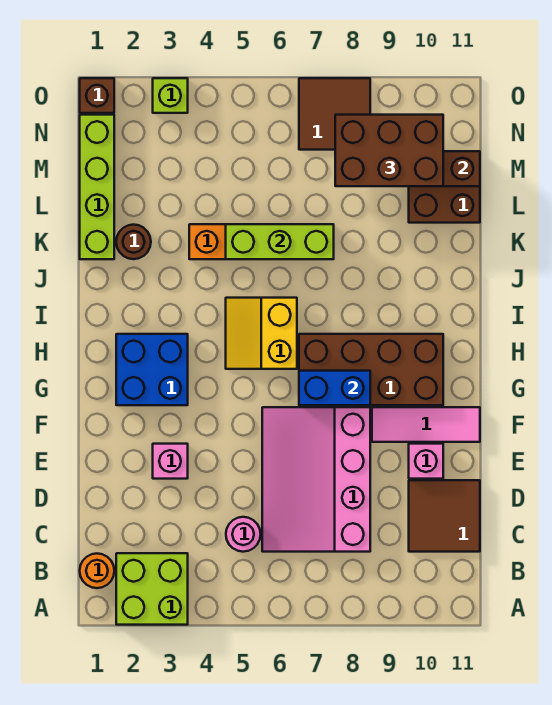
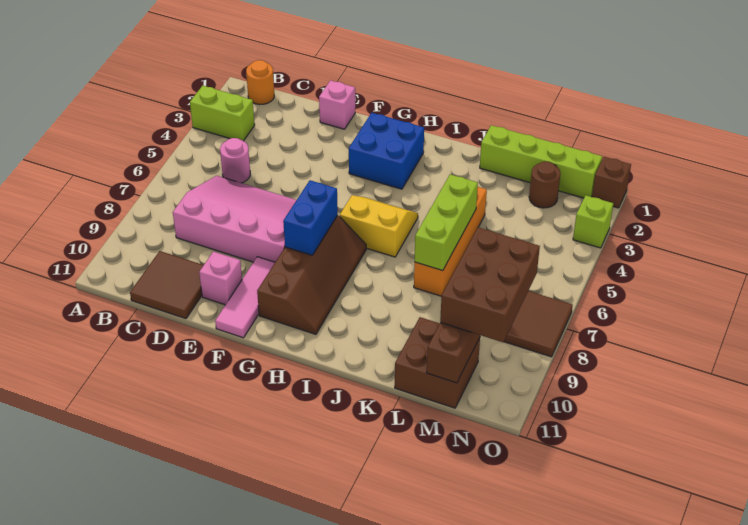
lime brick A2:B3 level 1 -> lime brick A3:B3 level 1
pink brick E3 level 1 -> pink brick E1 level 1
brown brick G7:H10 level 1 -> brown slope G7:H10 level 1 top G
brown round brick K2 level 1 -> brown round brick M2 level 1

